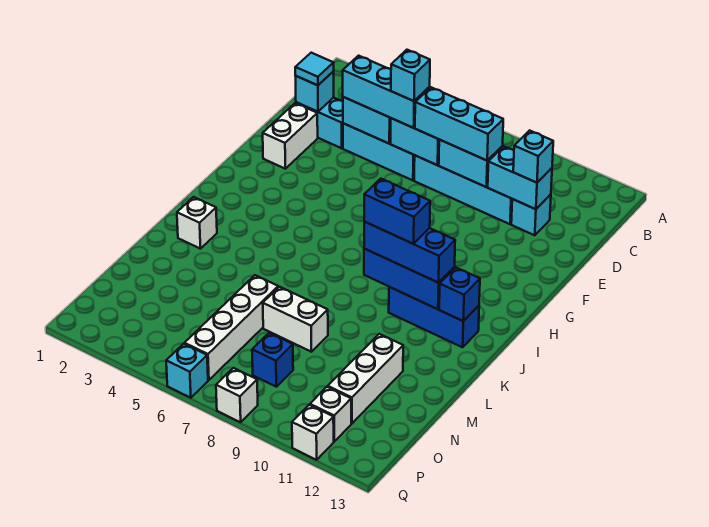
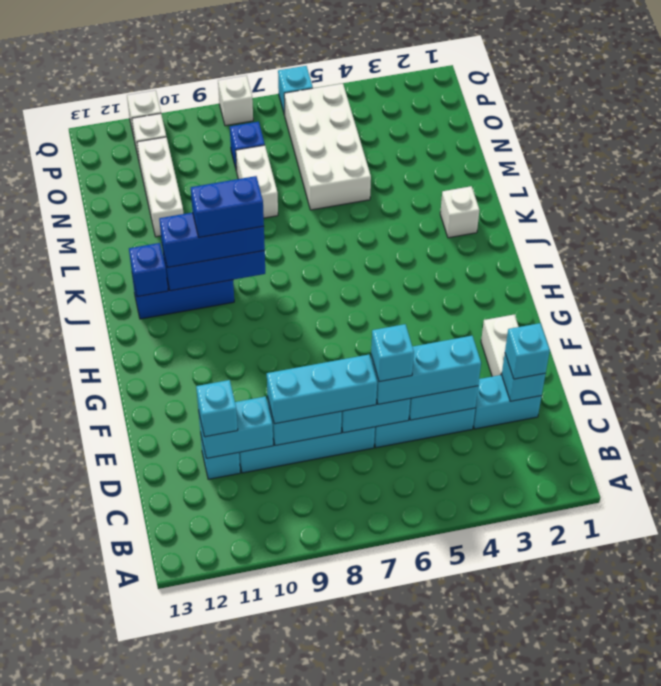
cyan tile D2 level 3 -> cyan brick D2 level 3
white brick M6:P6 level 1 -> white brick M5:P6 level 1
white brick M7:M8 level 1 -> white brick M8:N8 level 1

